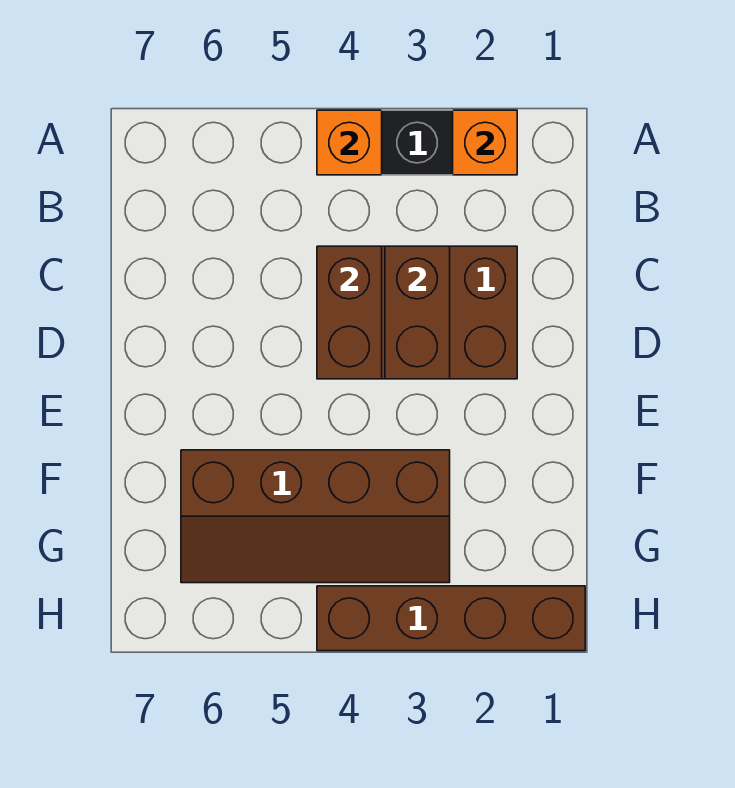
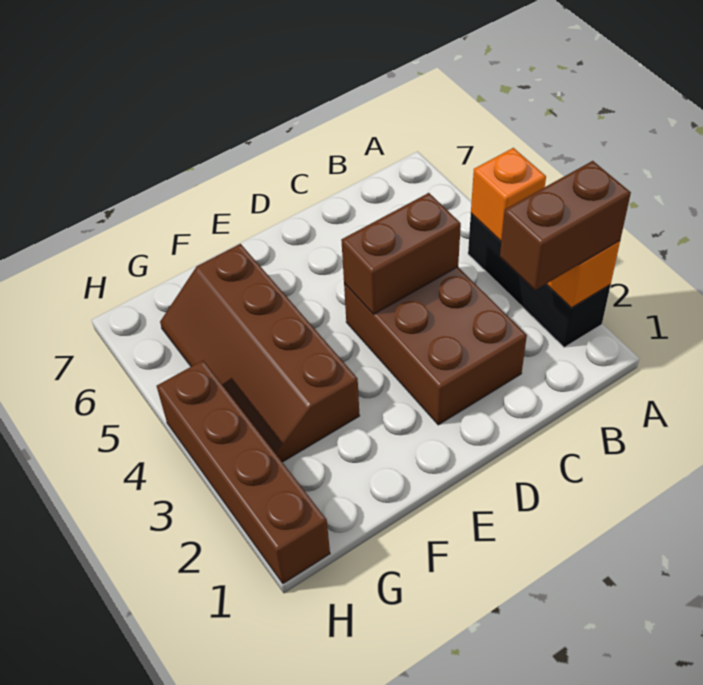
brown brick C3:D3 level 2 -> brown brick A2:B2 level 3

